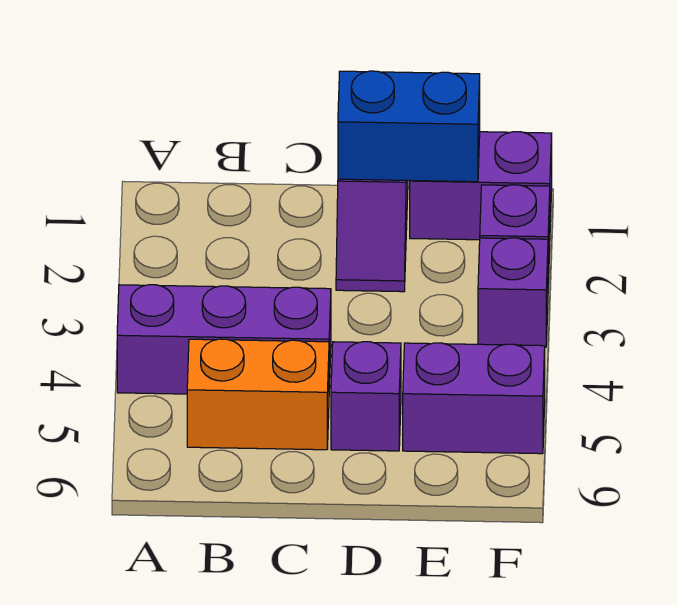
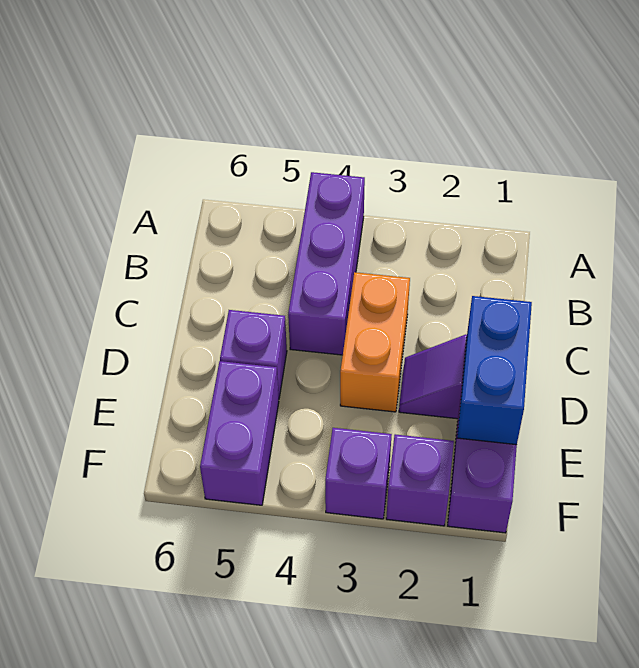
orange brick B5:C5 level 1 -> orange brick C3:D3 level 1

